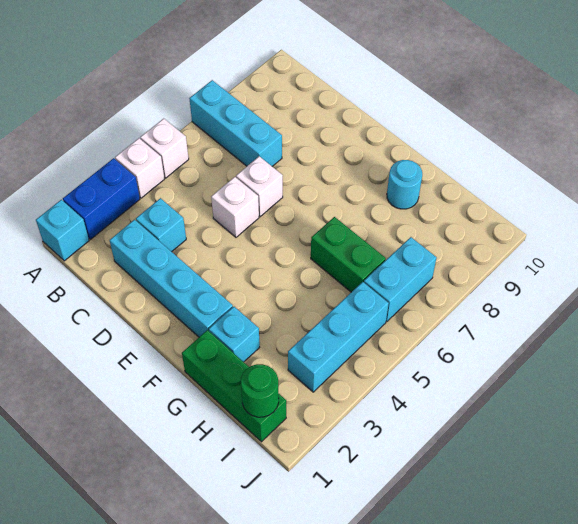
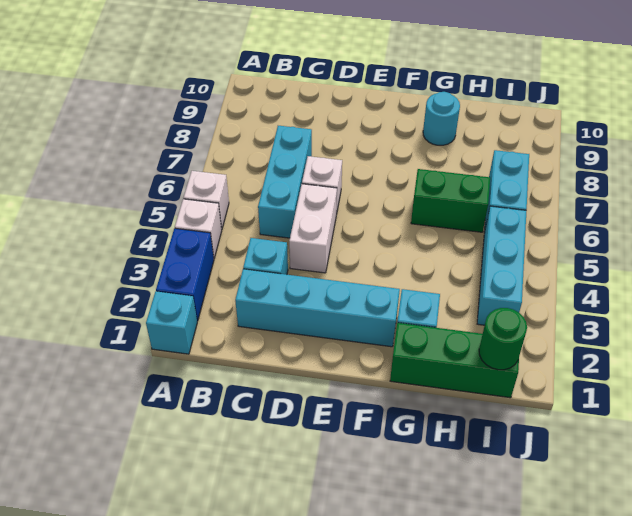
cyan brick A7:C7 level 1 -> cyan brick C5:C7 level 1
white brick D5 level 1 -> white brick D4:D5 level 1

